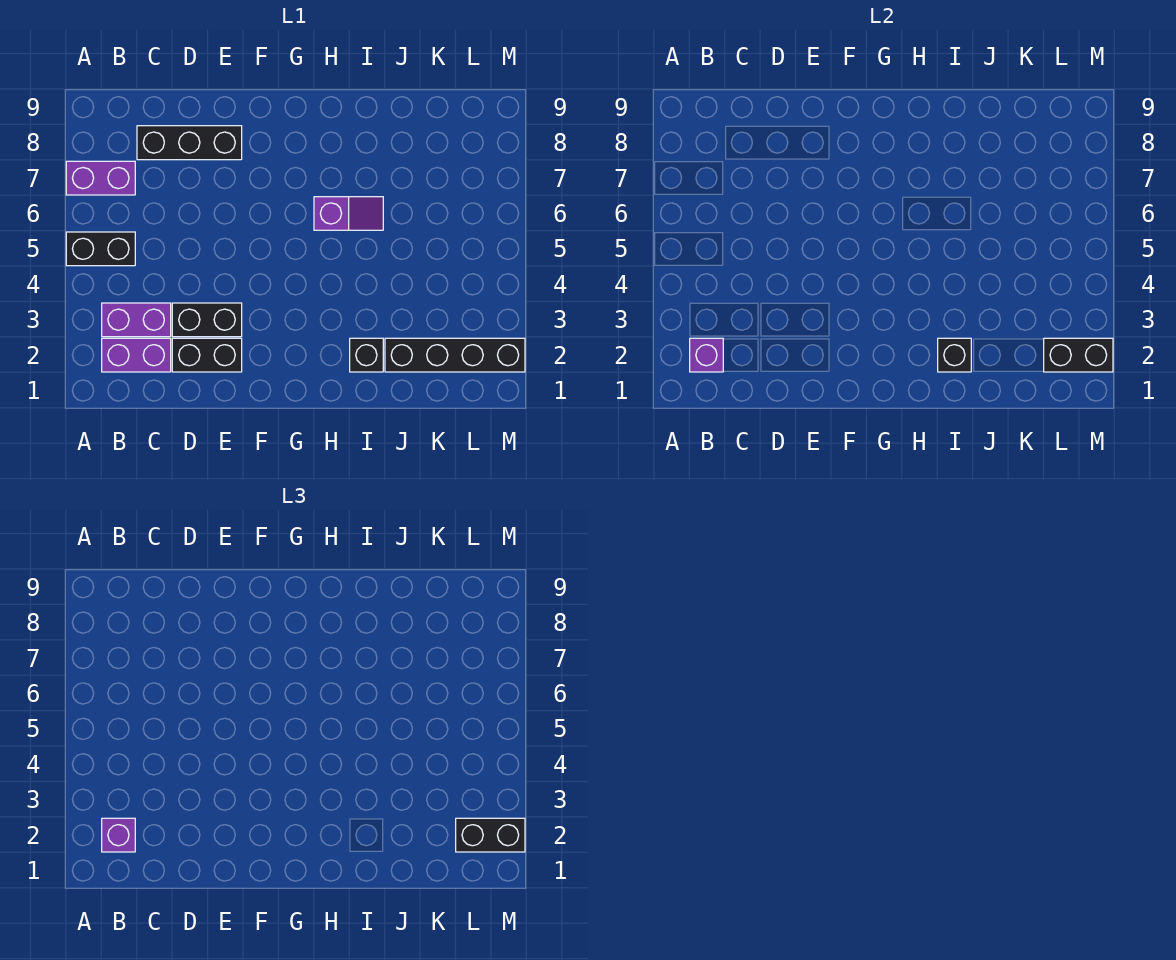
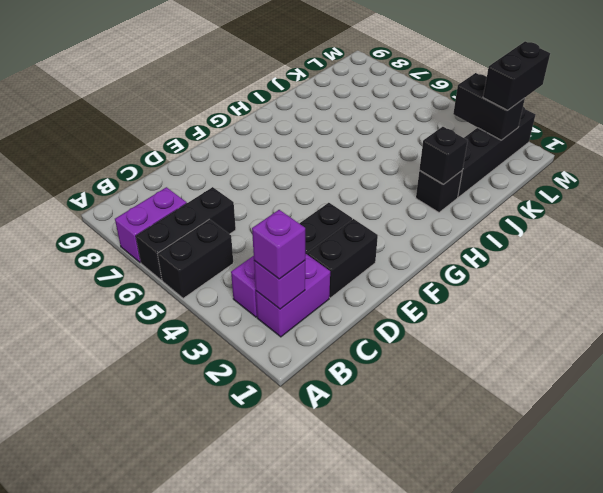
black brick C8:E8 level 1 -> black brick A6:C6 level 1
purple slope H6:I6 level 1 top H -> none
black brick L2:M2 level 2 -> black brick L2:L3 level 2

